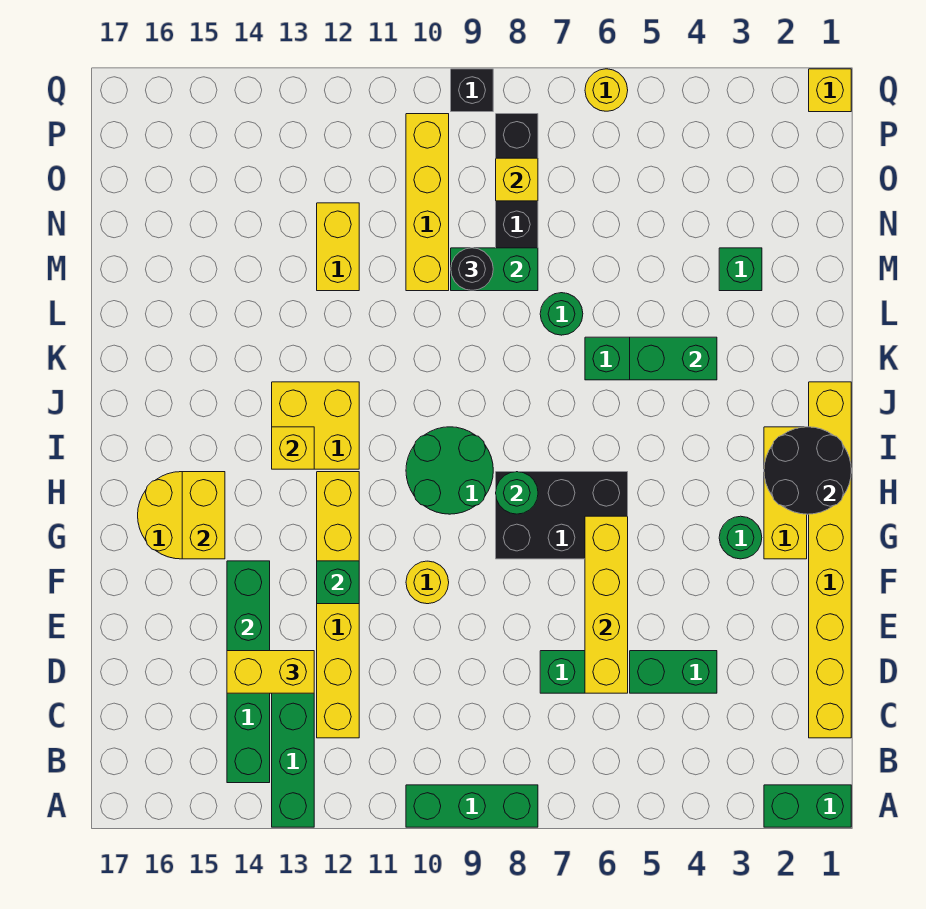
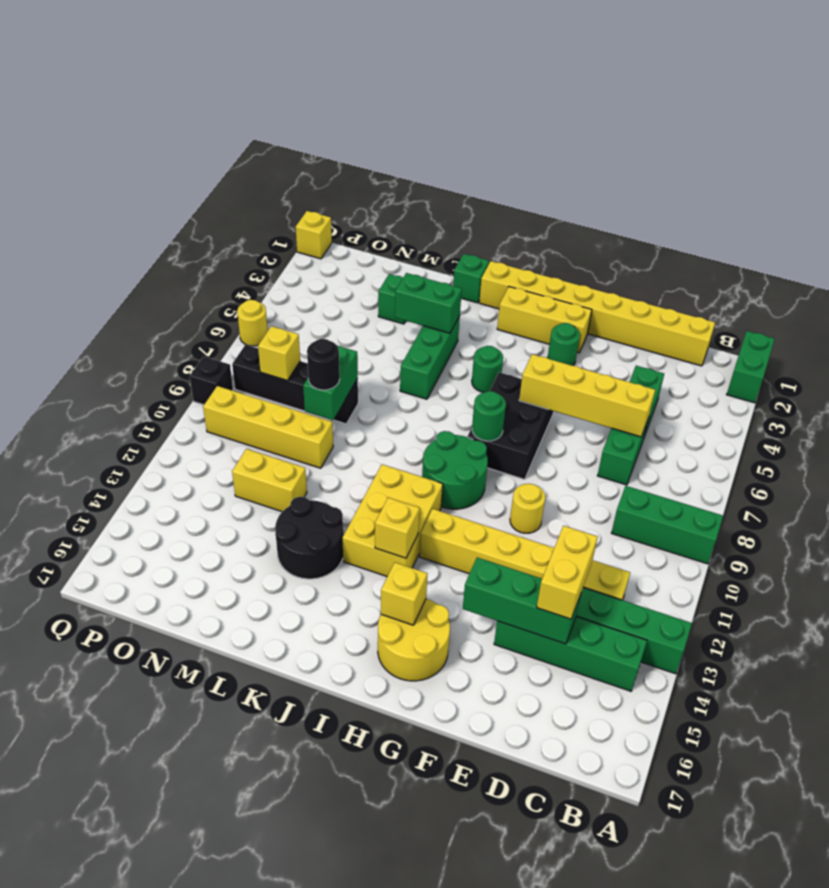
green brick A8:A10 level 1 -> green brick A9:C9 level 1
green brick F12 level 2 -> green brick K1 level 1
yellow brick G15:H15 level 2 -> yellow brick H15 level 2
black round brick H1:I2 level 2 -> black round brick K13:L14 level 1
yellow brick I12:J13 level 1 -> yellow brick I11:J13 level 1
green brick K4:K5 level 2 -> green brick K4:L4 level 2
green round brick L7 level 1 -> green round brick I5 level 1

